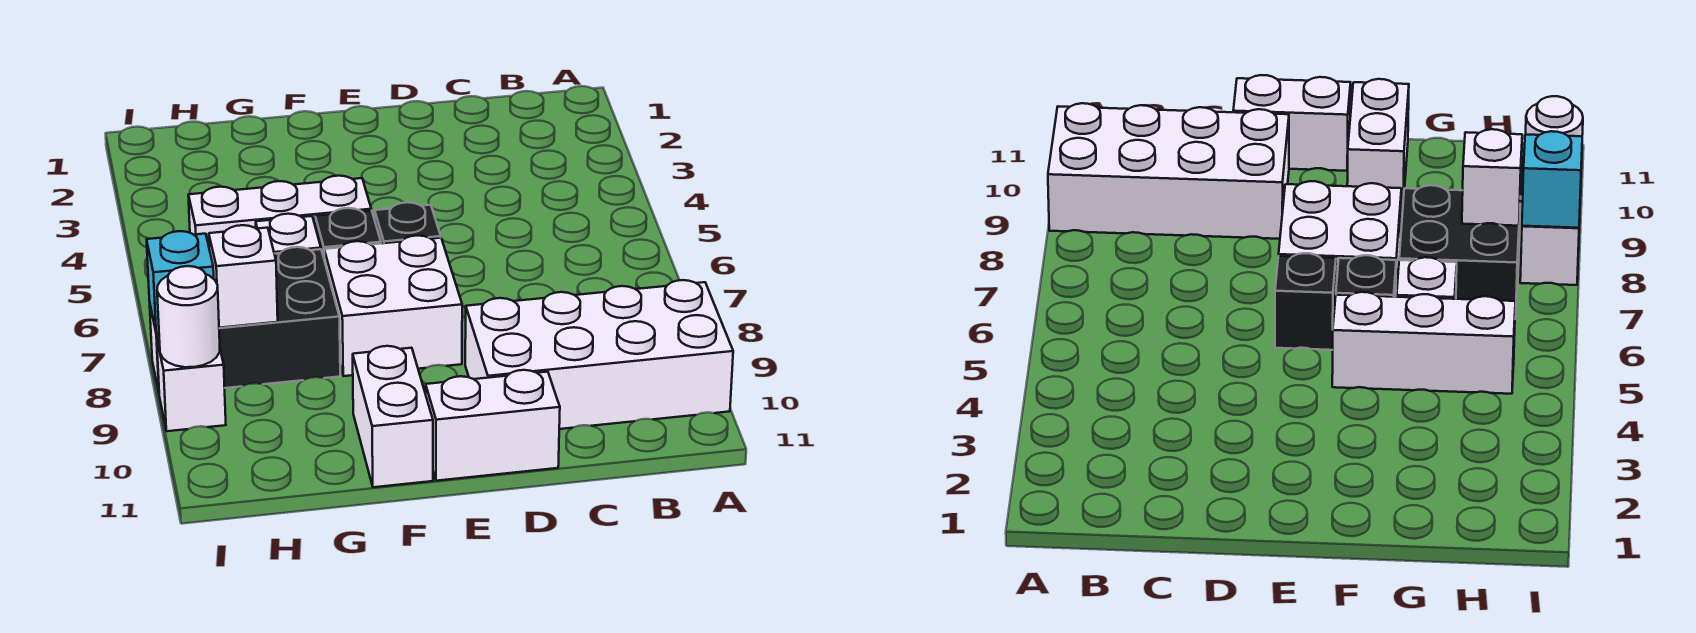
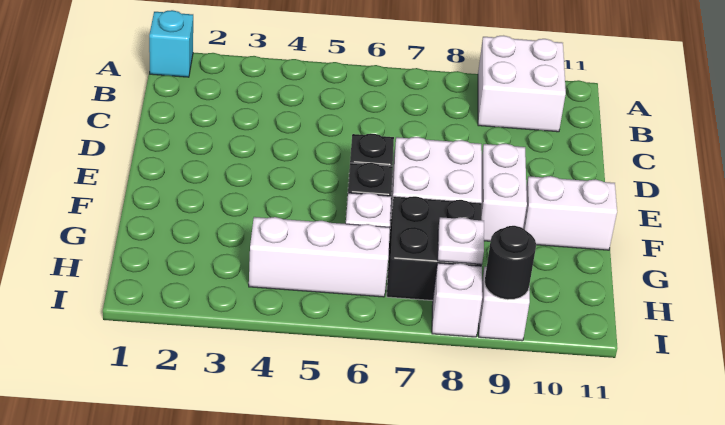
white brick A9:D10 level 1 -> white brick A9:B10 level 1
white brick D11:E11 level 1 -> white brick E9:F9 level 1
white brick F5:H5 level 1 -> white brick H4:H6 level 1
white brick H8 level 2 -> white plate H8 level 2
cyan brick I8 level 2 -> cyan brick A1 level 1
white round brick I9 level 2 -> black round brick I9 level 2

